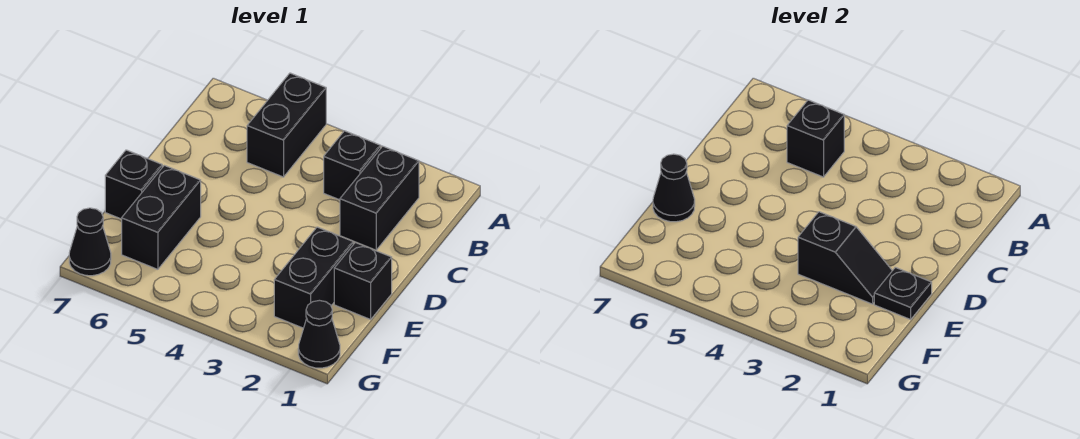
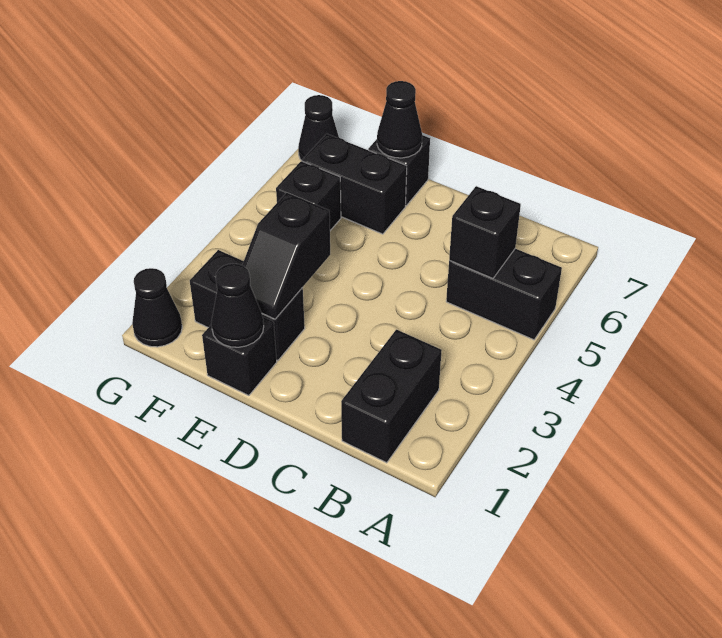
black brick B2:C2 level 1 -> black brick B1:B2 level 1
black brick B3 level 1 -> black brick F5 level 1
black plate E1 level 2 -> black cone E1 level 2

